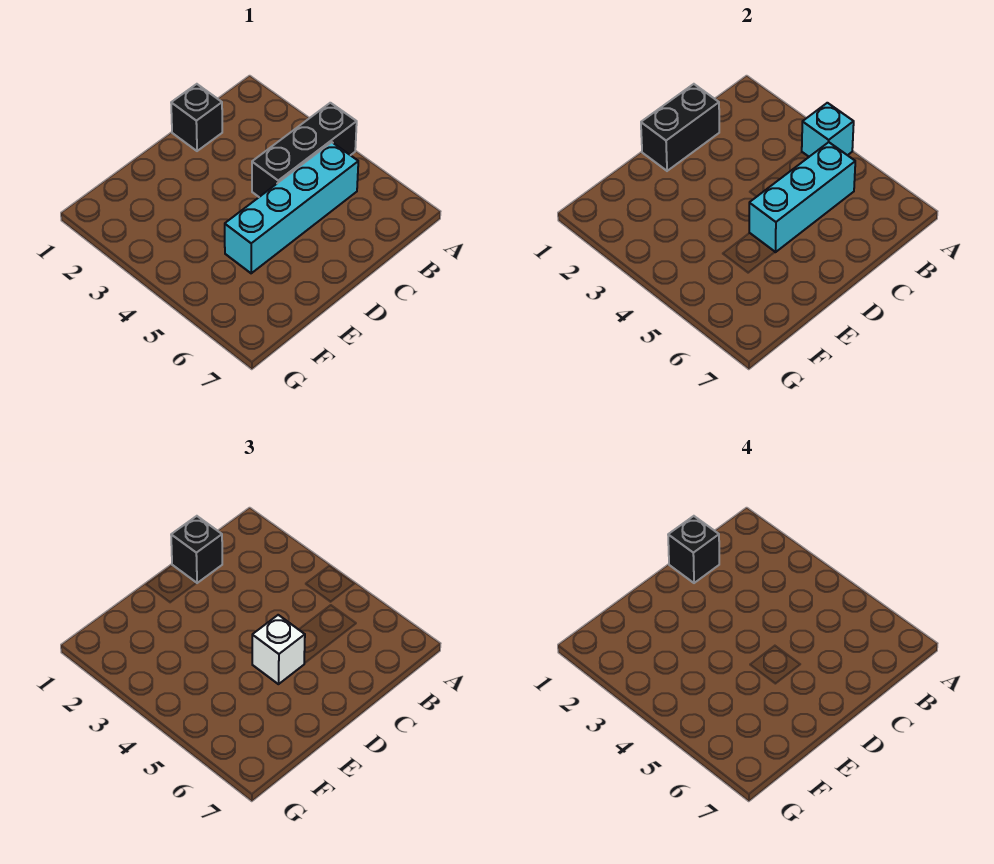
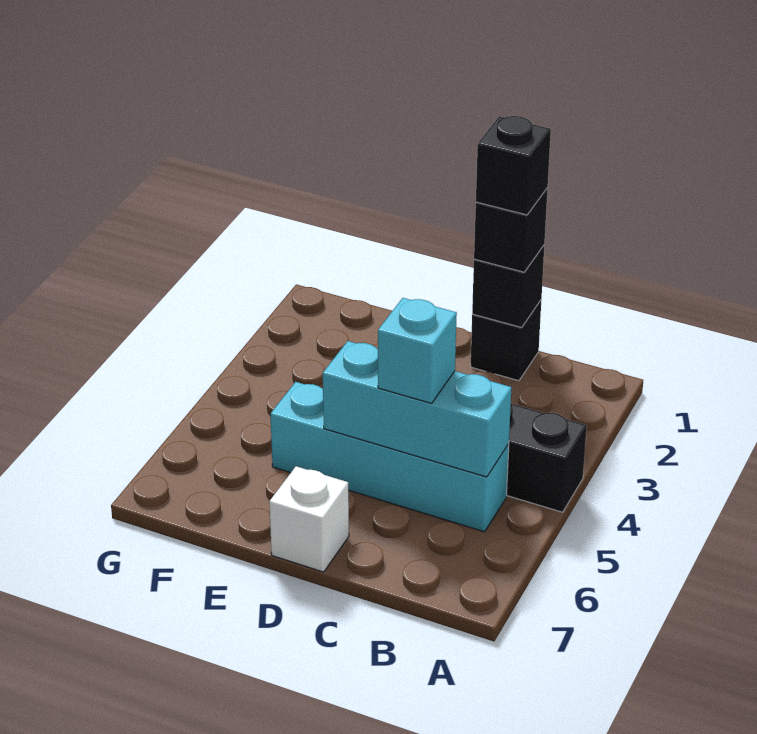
cyan brick A4 level 2 -> cyan brick C5 level 3
black brick C1:D1 level 2 -> black brick C1 level 2
white brick D5 level 3 -> white brick D7 level 1

